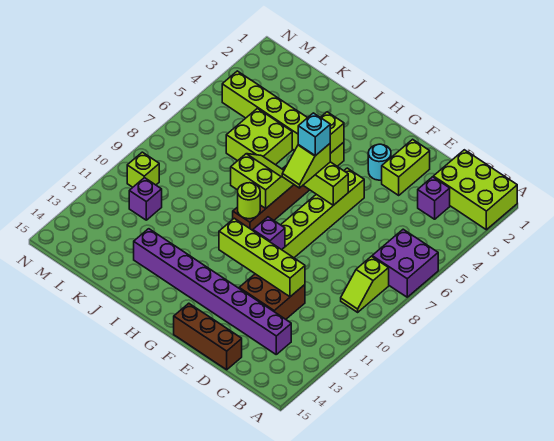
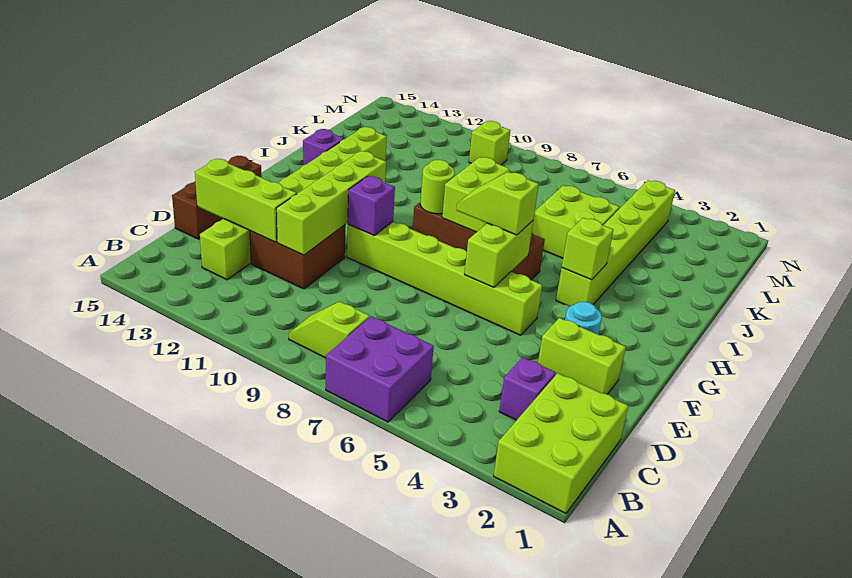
purple brick C13:J13 level 1 -> lime brick C13:J13 level 1
none -> lime brick D12:D14 level 2
cyan brick G6 level 4 -> none
purple brick L11 level 1 -> purple brick I14 level 1

